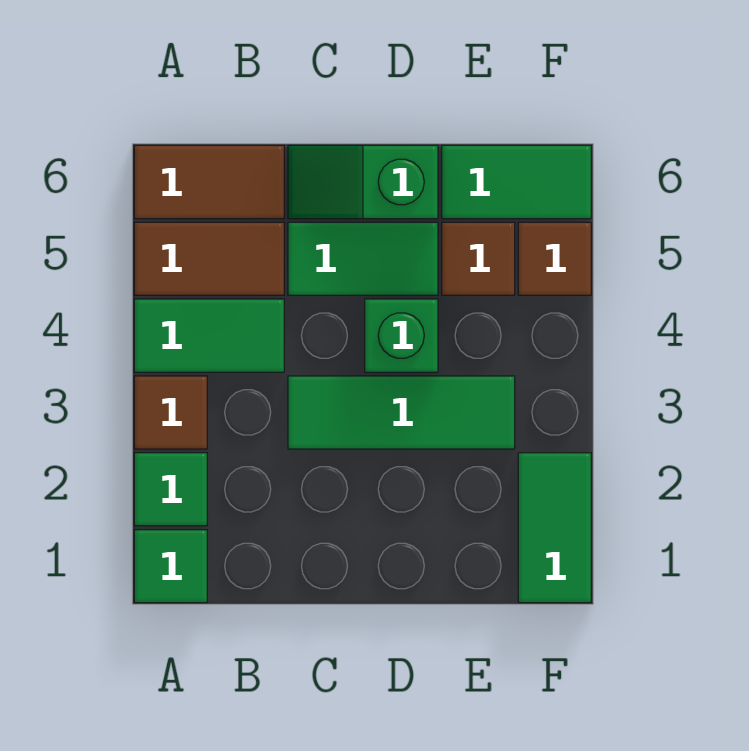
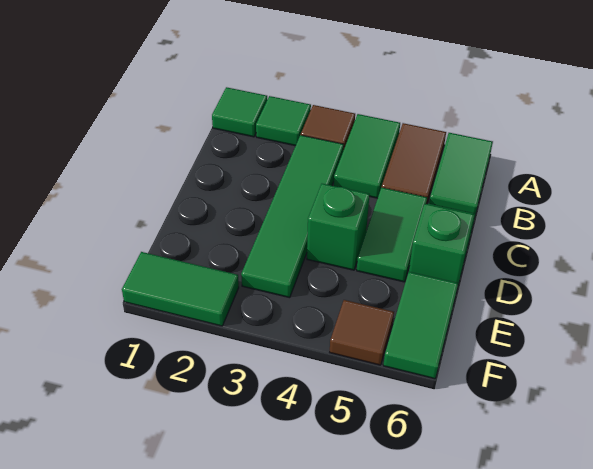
brown tile A6:B6 level 1 -> green tile A6:B6 level 1
green tile C3:E3 level 1 -> green tile B3:E3 level 1
brown tile E5 level 1 -> none

